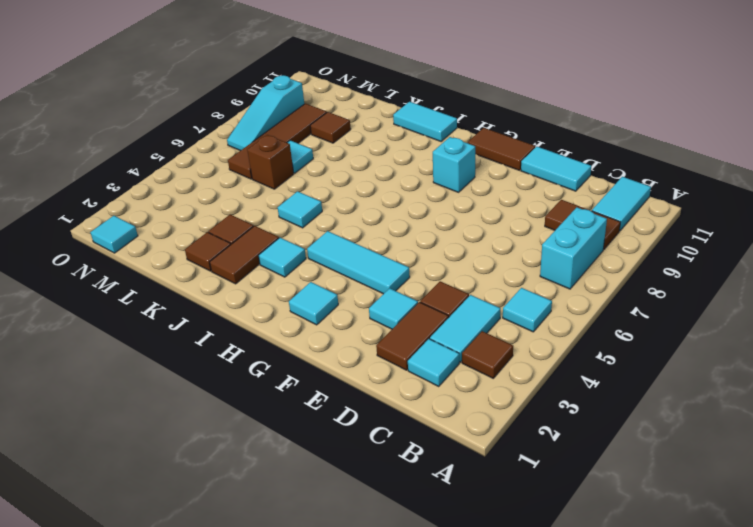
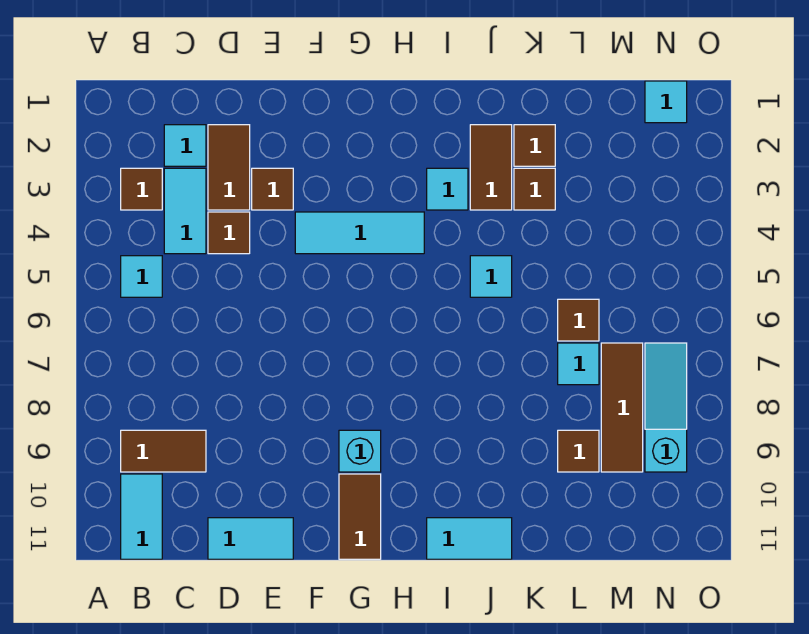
cyan brick B7:B8 level 1 -> none
cyan tile E3 level 1 -> brown tile E3 level 1
brown tile F11:G11 level 1 -> brown tile G10:G11 level 1
cyan tile G2 level 1 -> none
brown brick L6 level 1 -> brown tile L6 level 1
brown tile M6:M9 level 1 -> brown tile M7:M9 level 1

